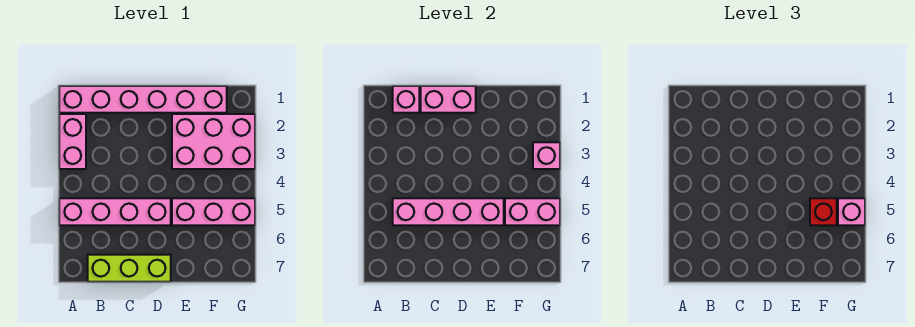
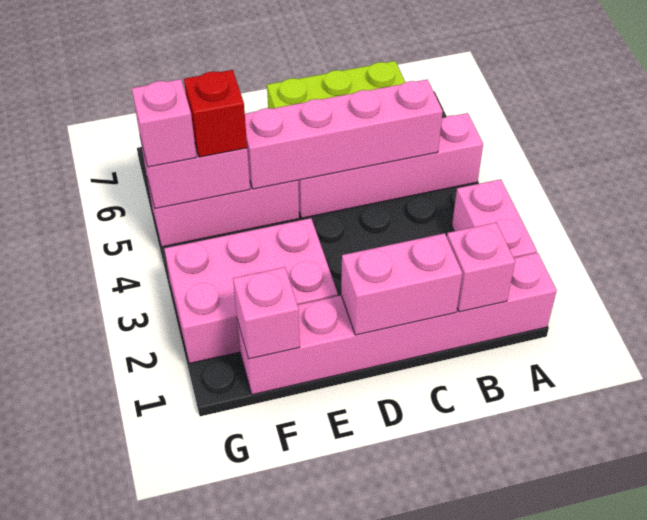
pink brick G3 level 2 -> pink brick F1 level 2

